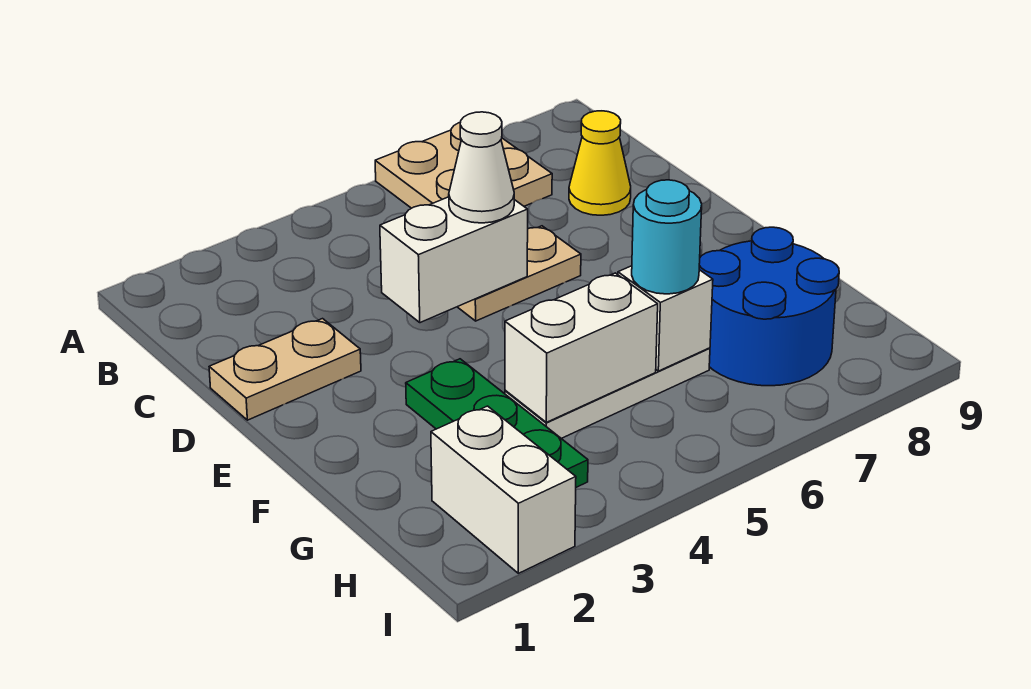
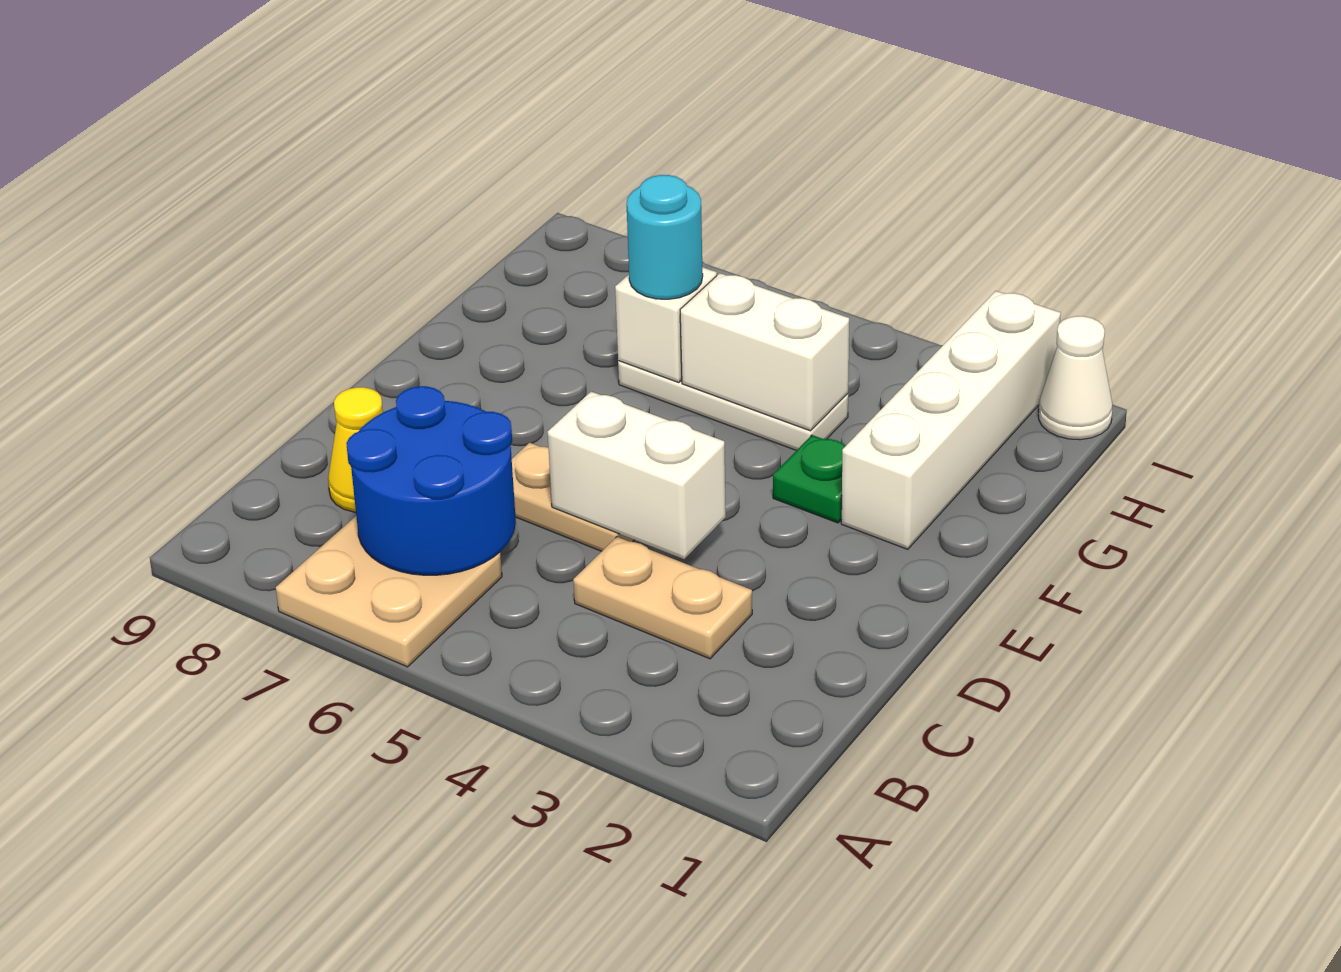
tan plate D1:D2 level 1 -> tan plate C3:C4 level 1
white cone D5 level 3 -> white cone I1 level 1
green plate F3:H3 level 1 -> green plate F3 level 1
blue round brick G7:H8 level 1 -> blue round brick B6:C7 level 2
white brick H2:I2 level 1 -> white brick F2:I2 level 1

